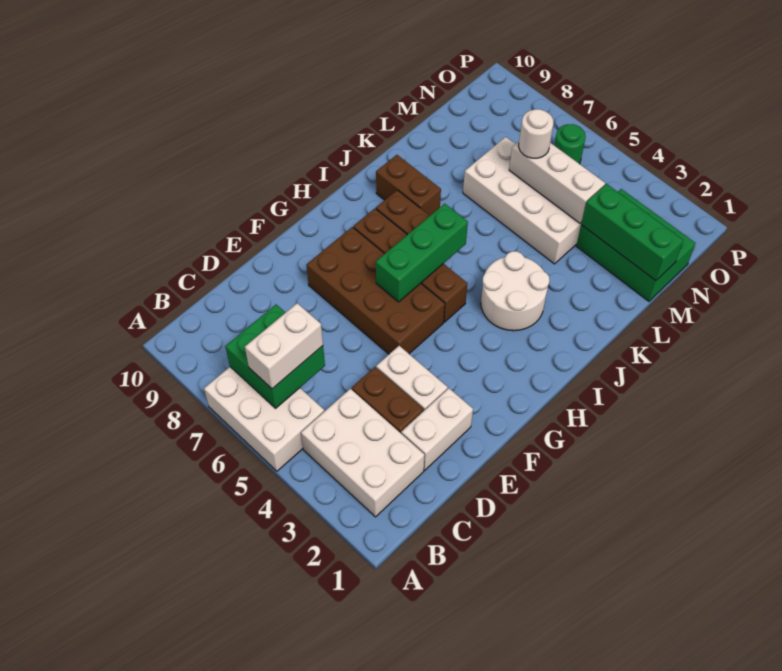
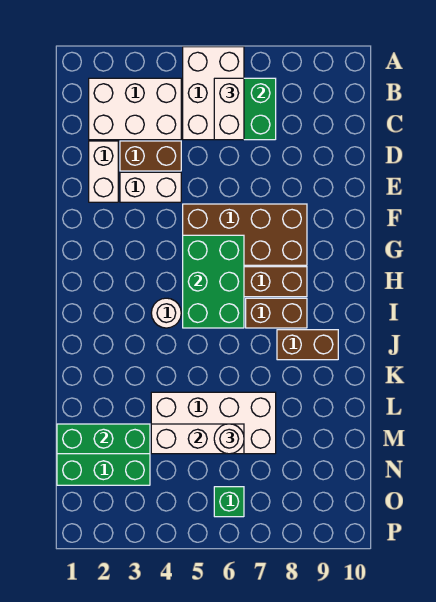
white brick A5:B7 level 1 -> white brick A5:C6 level 1
green brick G6:I6 level 2 -> green brick G5:I6 level 2
white round brick I3:J4 level 1 -> white round brick I4 level 1
green round brick O6 level 1 -> green brick O6 level 1

